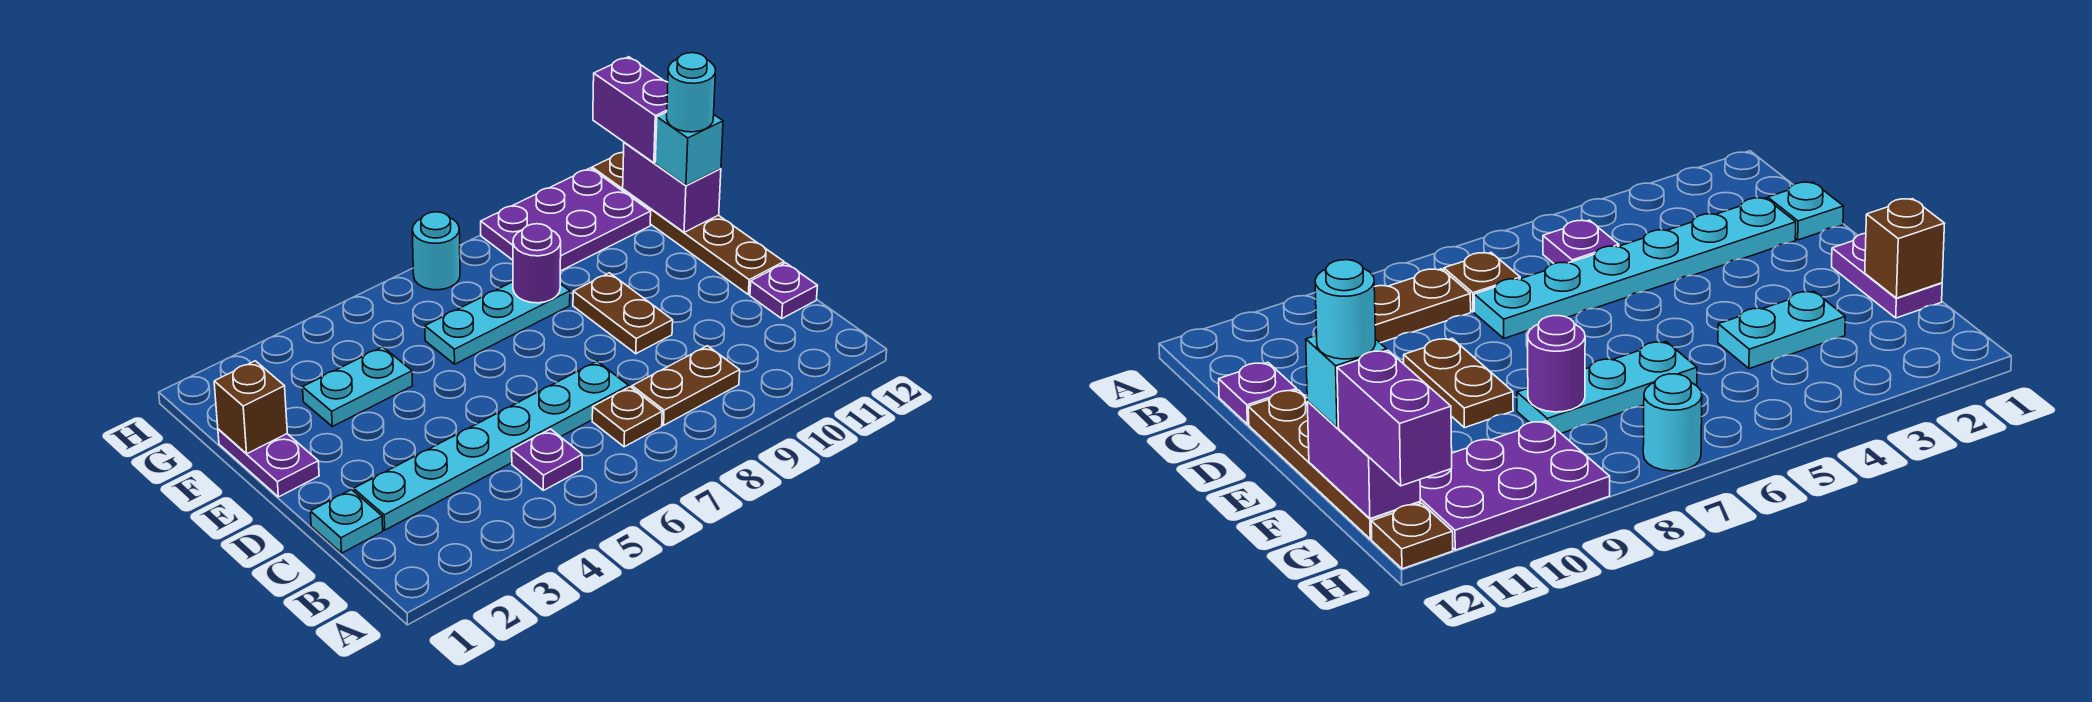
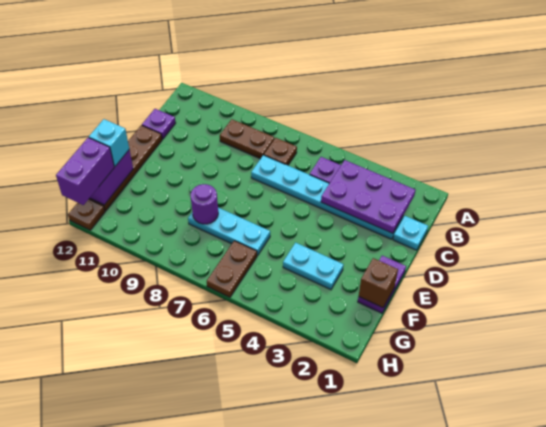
brown plate D9:E9 level 1 -> brown plate G6:H6 level 1
cyan round brick F12 level 4 -> none
purple plate G9:H11 level 1 -> purple plate B2:C4 level 2
cyan round brick H7 level 1 -> none

